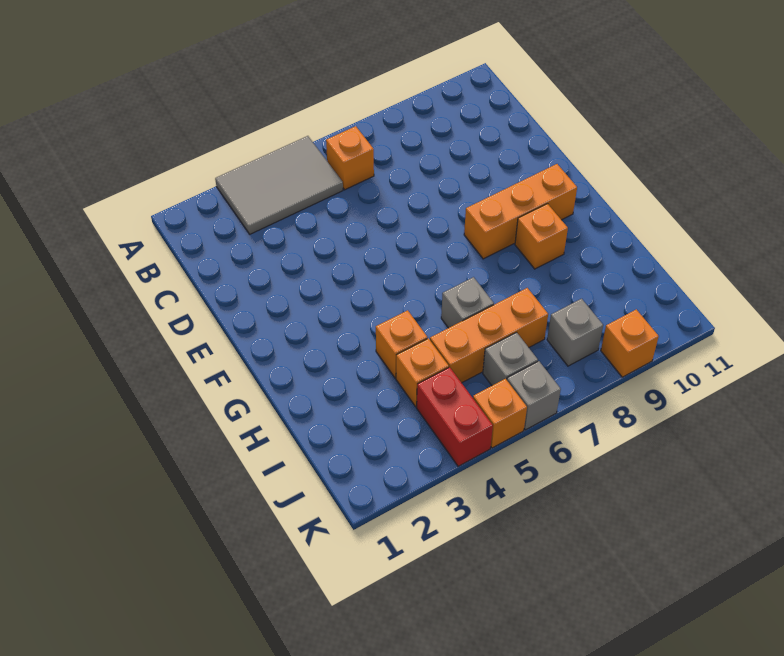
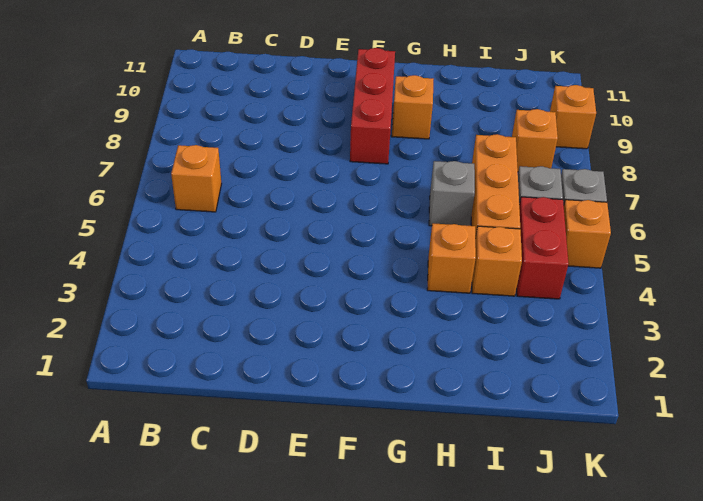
grey tile A3:B5 level 1 -> none
orange brick F8:F10 level 1 -> red brick F8:F10 level 1
red brick J4:K4 level 1 -> red brick J4:J5 level 1
grey brick J8 level 1 -> orange brick J8 level 1

